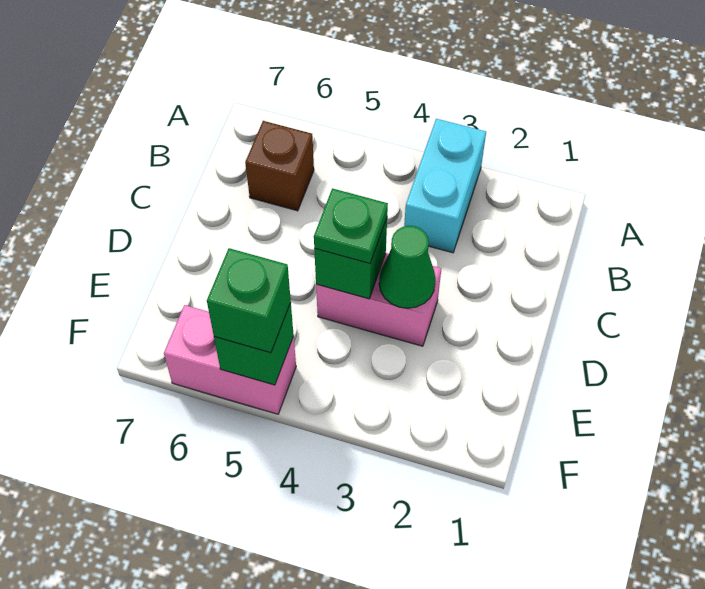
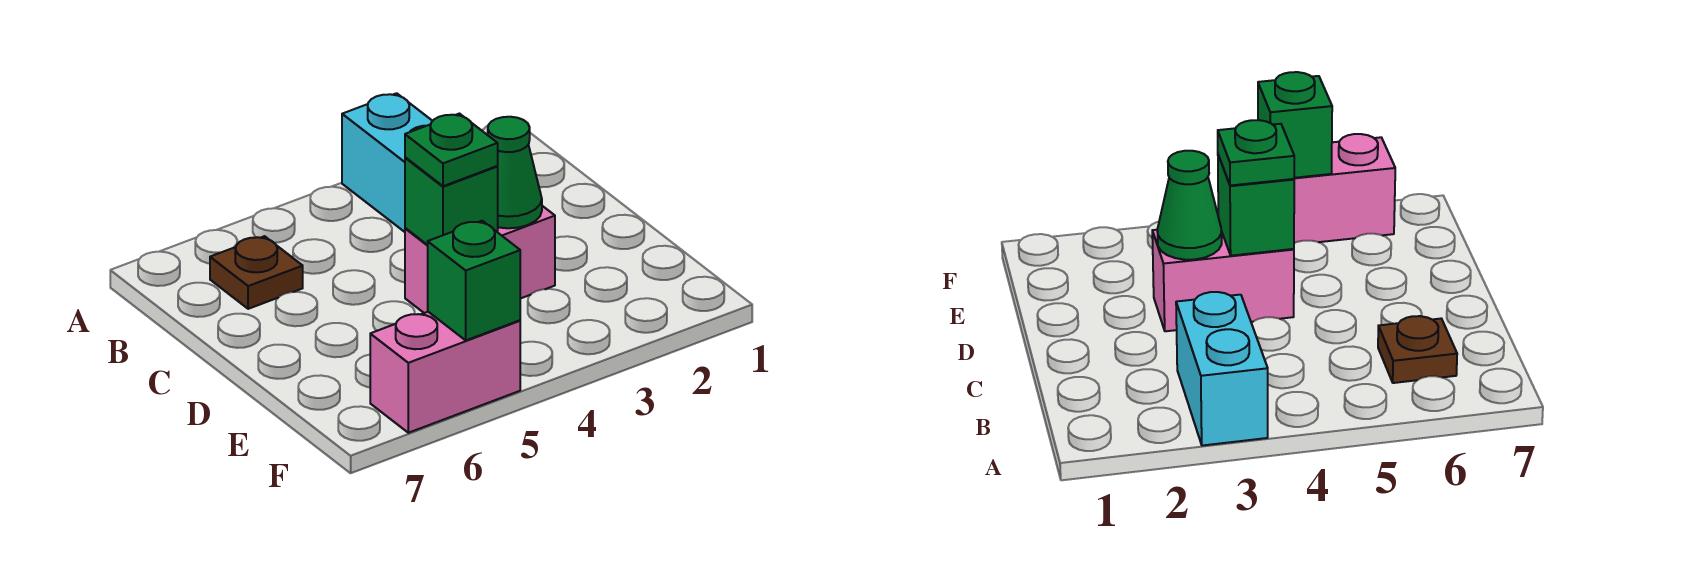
brown brick B6 level 1 -> brown plate B6 level 1
green brick F5 level 3 -> none

